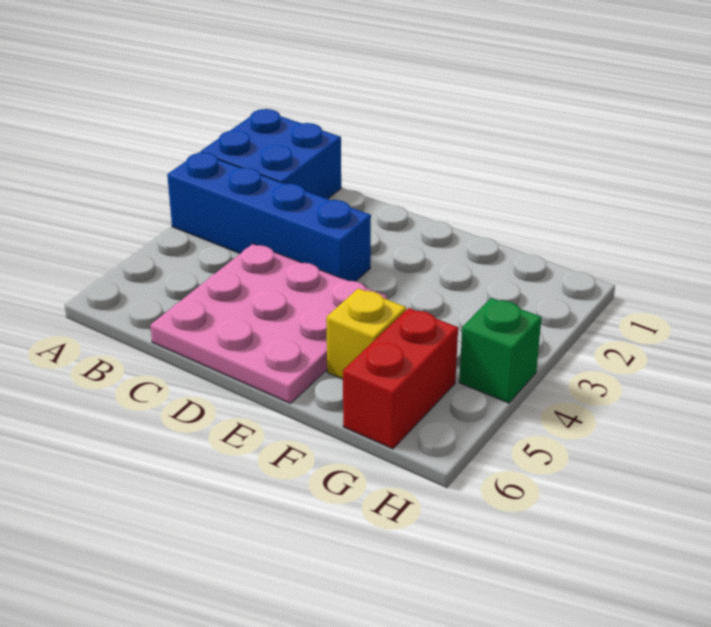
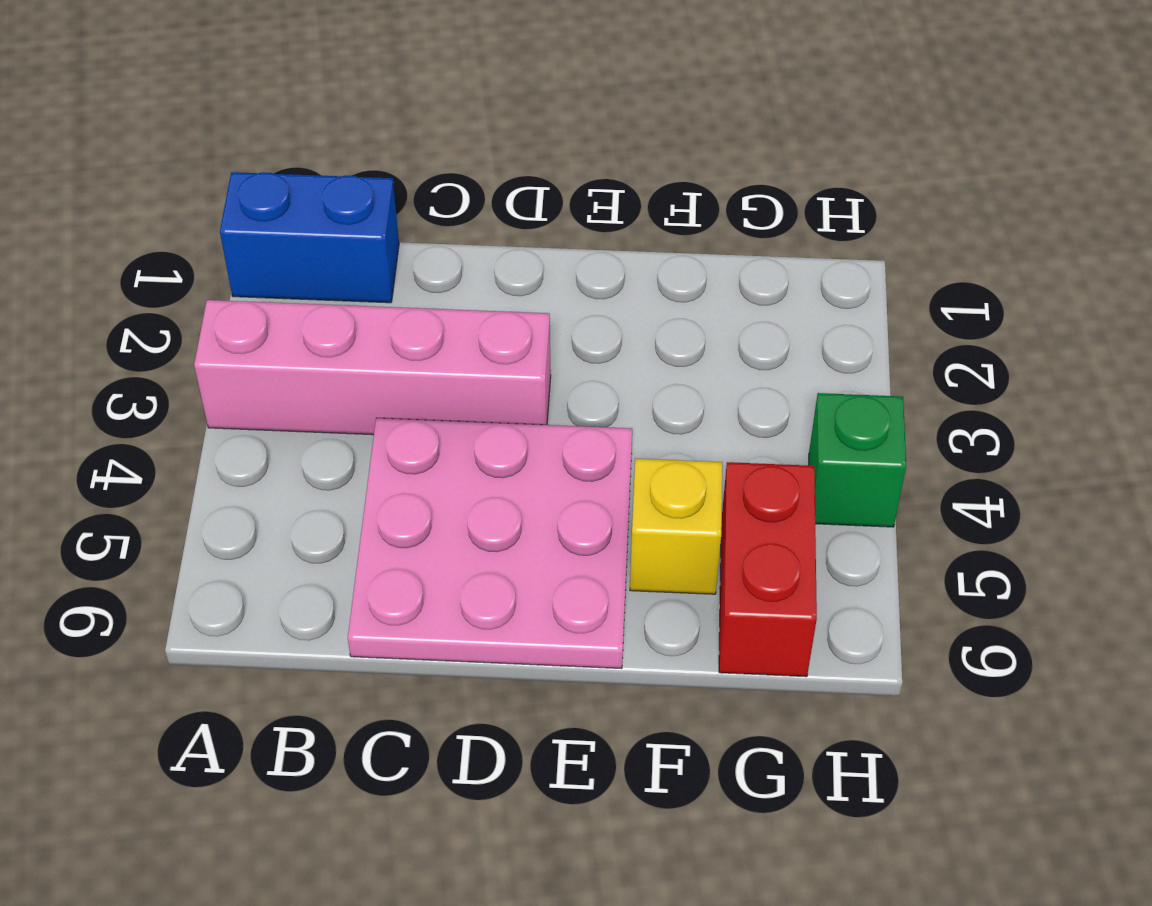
blue brick A1:B2 level 1 -> blue brick A1:B1 level 1
blue brick A3:D3 level 1 -> pink brick A3:D3 level 1

